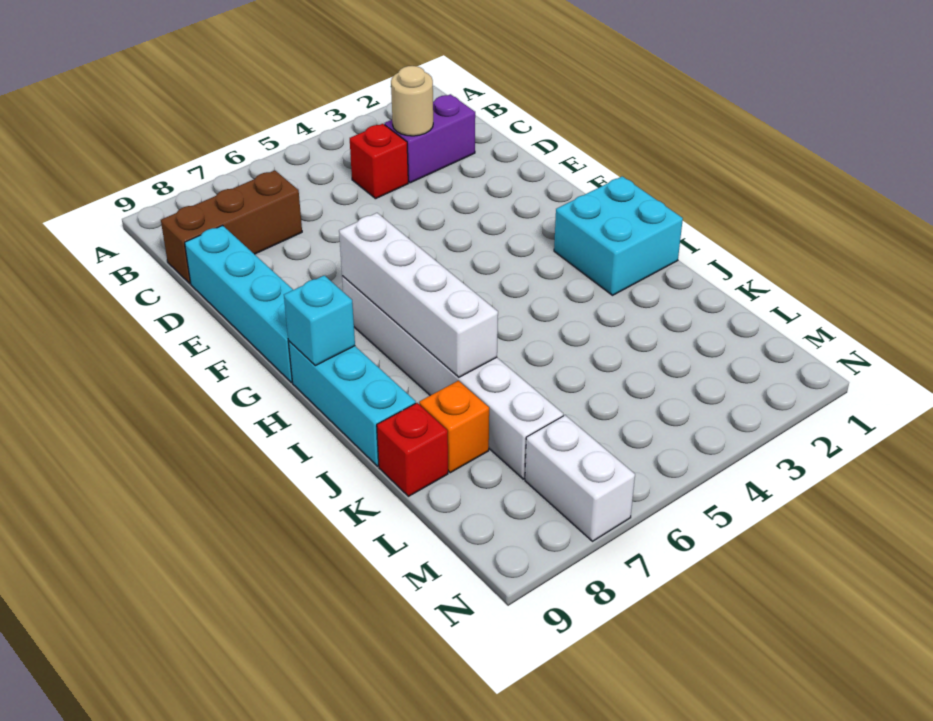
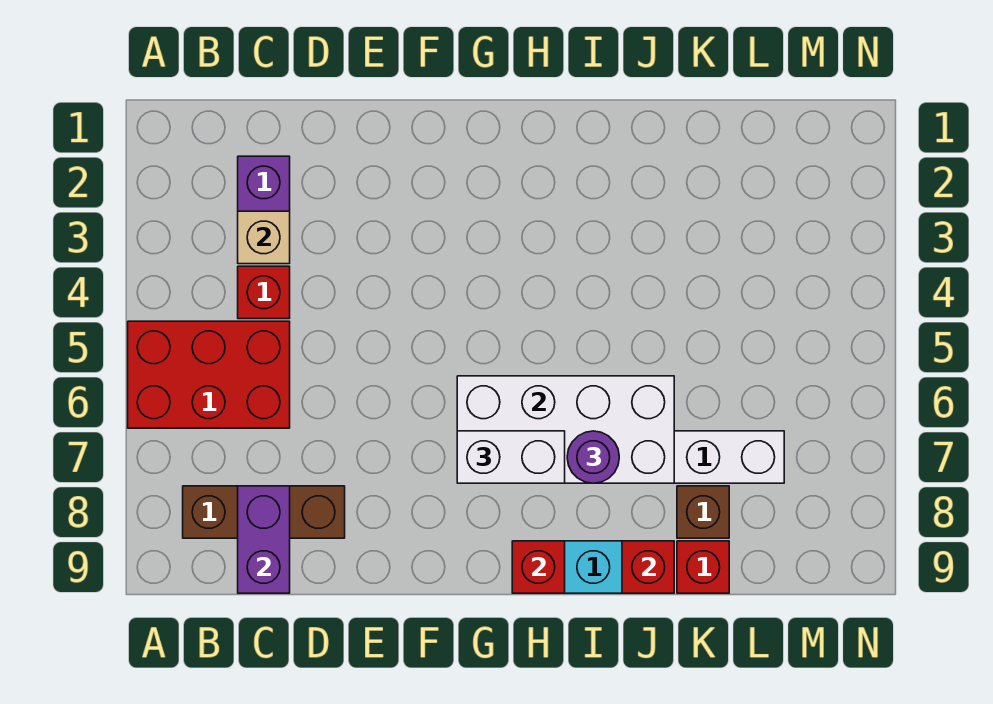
none -> red brick A5:C6 level 1
tan round brick C3 level 2 -> tan brick C3 level 2
brown brick C7:C9 level 1 -> brown brick B8:D8 level 1
none -> purple brick C8:C9 level 2
cyan brick D9:G9 level 1 -> none
white brick G7:J7 level 2 -> white brick G6:J7 level 2
cyan brick H1:I2 level 1 -> none
cyan brick H9 level 2 -> red brick H9 level 2
none -> purple round brick I7 level 3
none -> red brick J9 level 2
orange brick K8 level 1 -> brown brick K8 level 1
white brick M7:N7 level 1 -> white brick G7:H7 level 3

